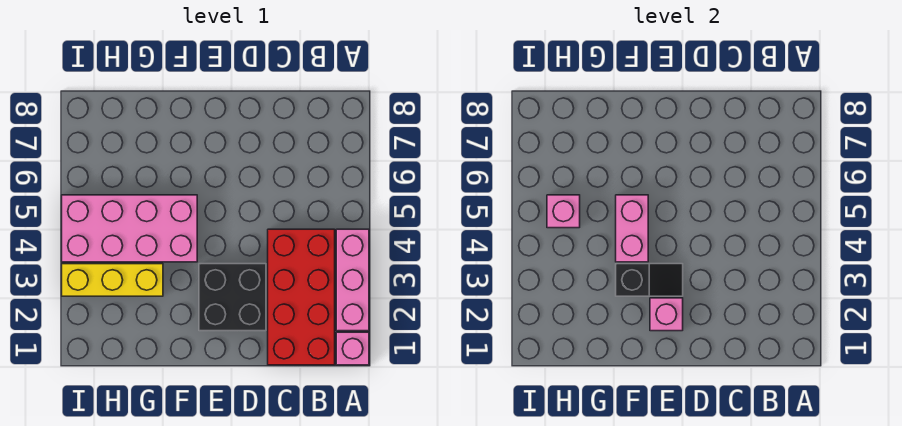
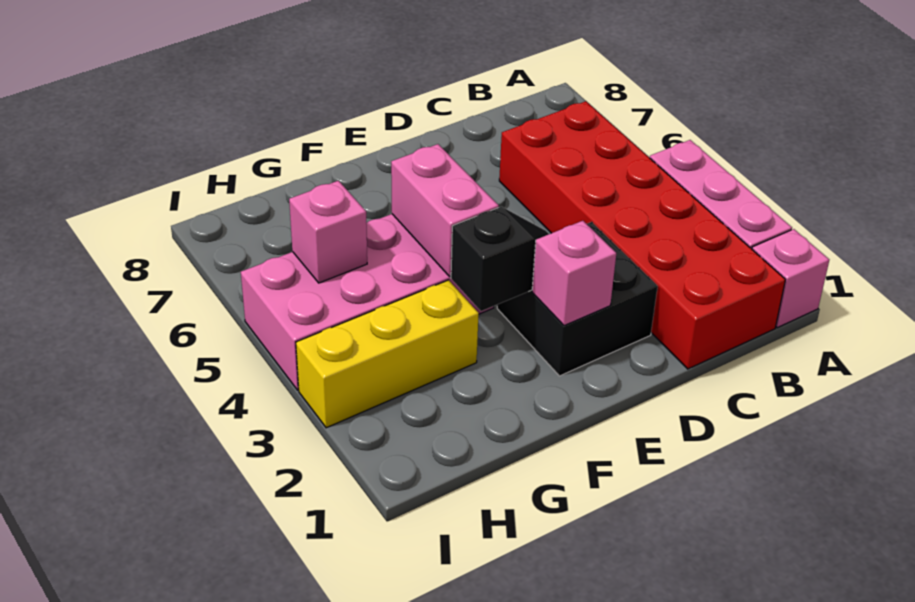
red brick B1:C4 level 1 -> red brick B1:C6 level 1

